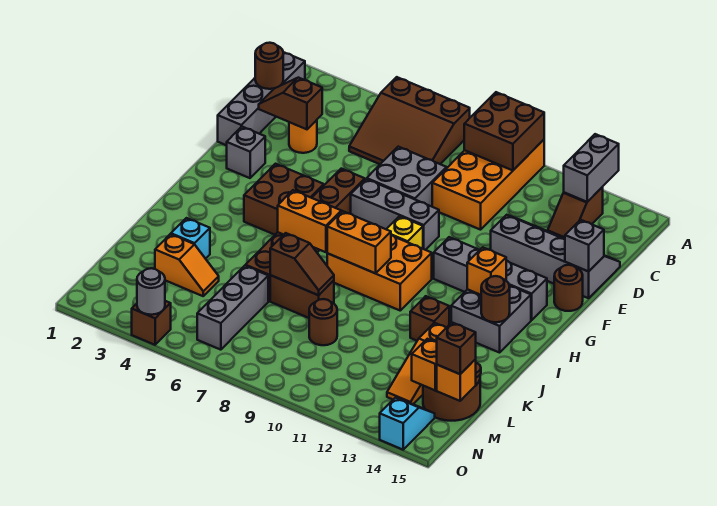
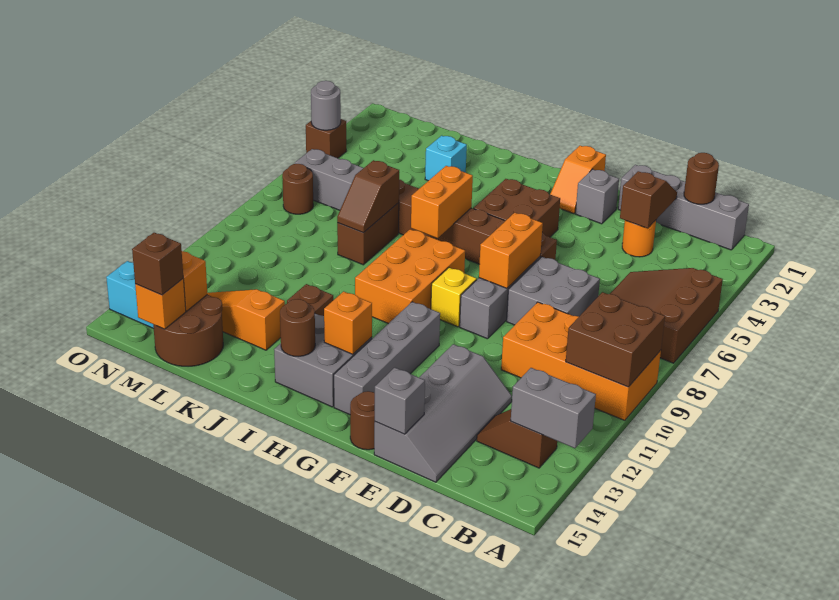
orange brick I8:I9 level 2 -> orange brick F7:F8 level 2
orange slope L3:L4 level 1 top 3 -> orange slope G1:G2 level 1 top 1
brown round brick L9 level 1 -> brown round brick N7 level 1

